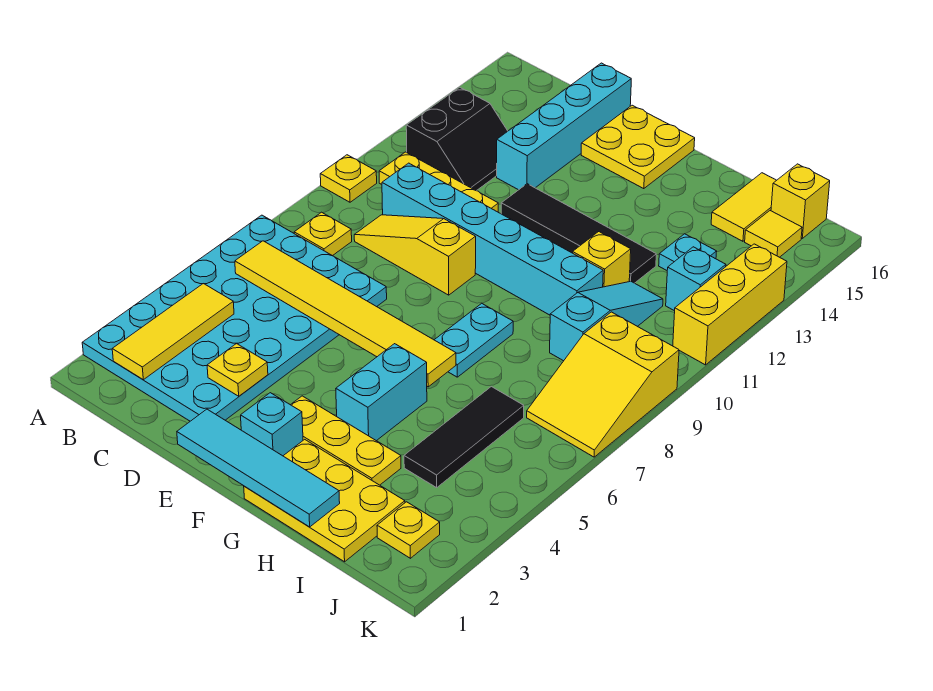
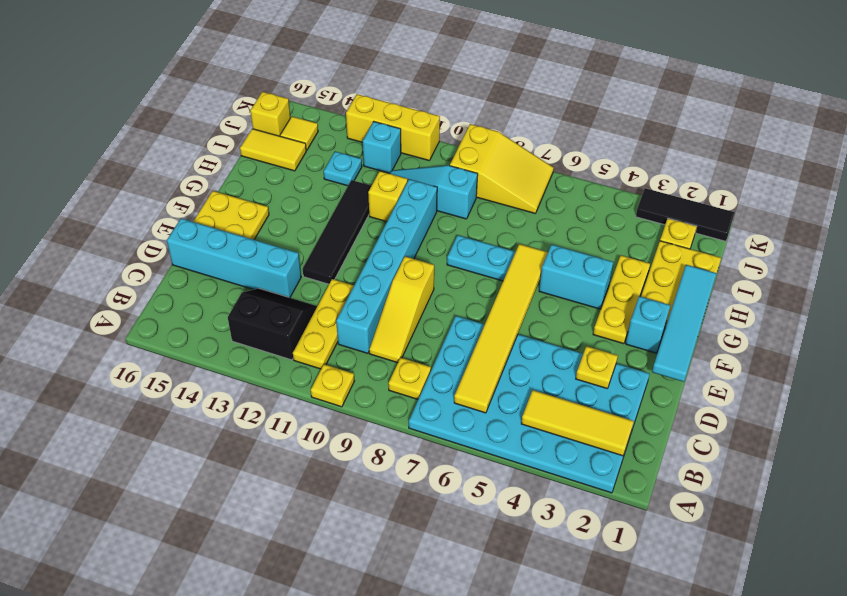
black tile I4:I6 level 1 -> black tile K1:K3 level 1

